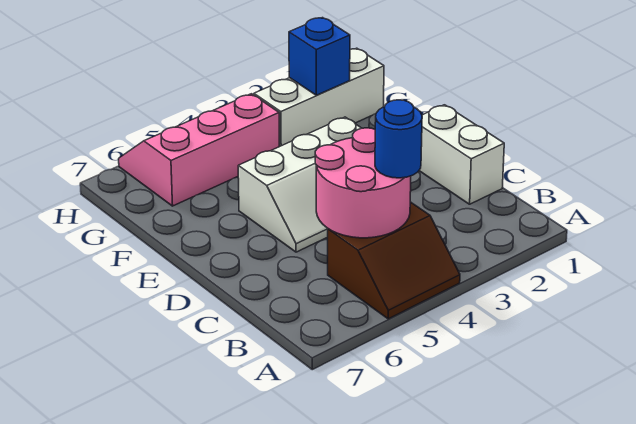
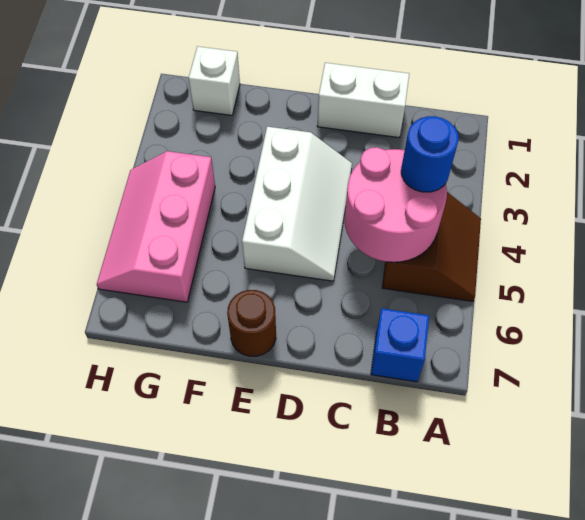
none -> brown round brick E7 level 1
white brick G1:G3 level 1 -> white brick G1 level 1
blue brick G2 level 2 -> blue brick B7 level 1

